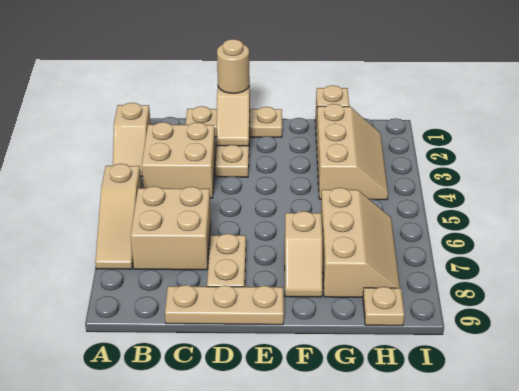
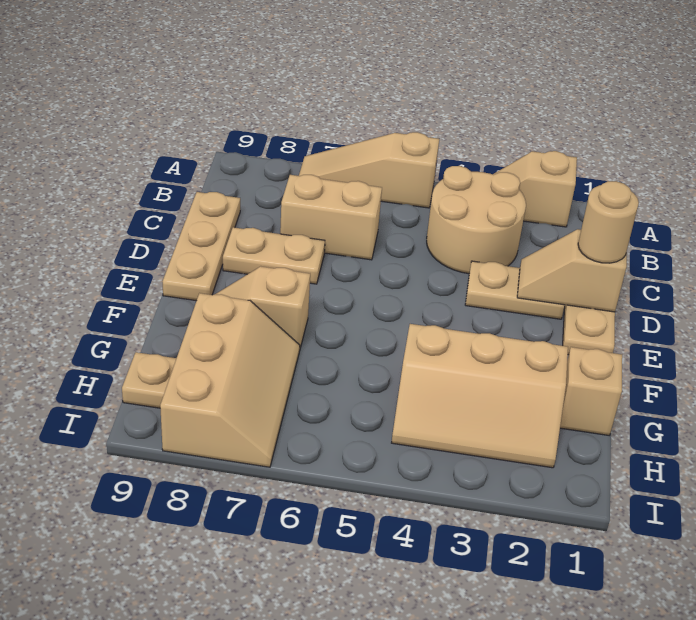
tan brick B3:C4 level 1 -> tan round brick B3:C4 level 1
tan brick B6:C7 level 1 -> tan brick C6:C7 level 1
tan slope G6:H8 level 1 top G -> tan slope G7:I8 level 1 top 8

